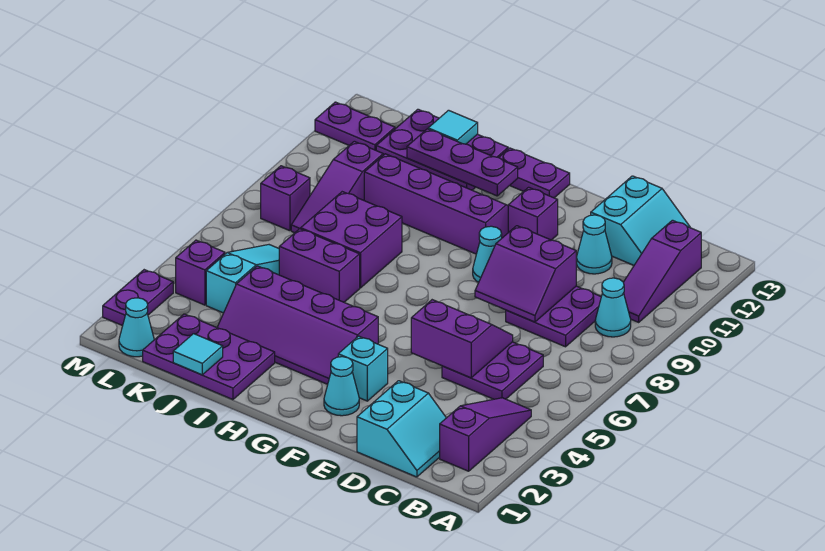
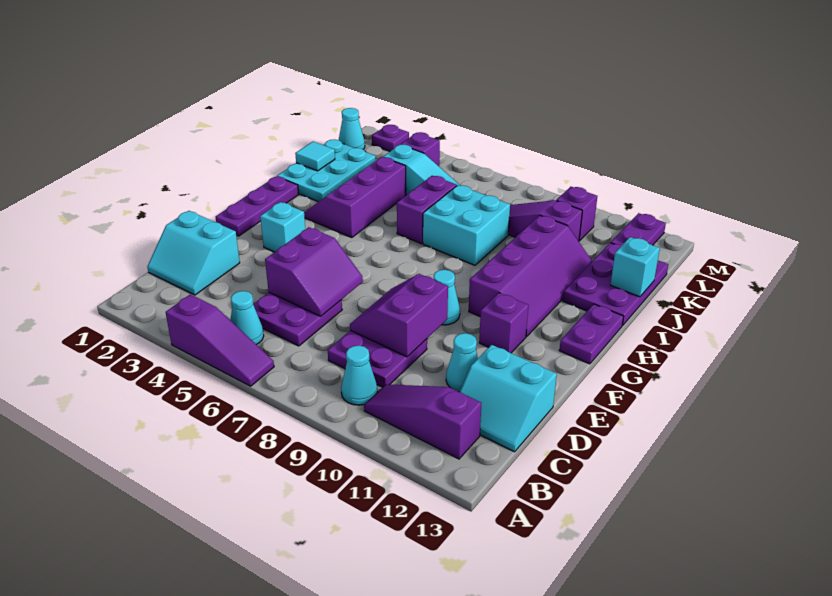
purple slope B2:B4 level 1 top 2 -> purple slope A4:A6 level 1 top 4
cyan cone F2 level 1 -> cyan cone B5 level 1
purple slope G3:J4 level 1 top 4 -> purple slope H3:J4 level 1 top 4
purple plate H12:J12 level 2 -> purple plate F1:H1 level 1
purple plate I1:K2 level 1 -> cyan plate I1:K2 level 1
purple brick I7:J8 level 1 -> cyan brick I7:J8 level 1
cyan tile J13 level 2 -> cyan brick J13 level 2
purple brick L8 level 1 -> purple brick L10 level 1
purple plate M2:M3 level 1 -> purple plate M2 level 1

